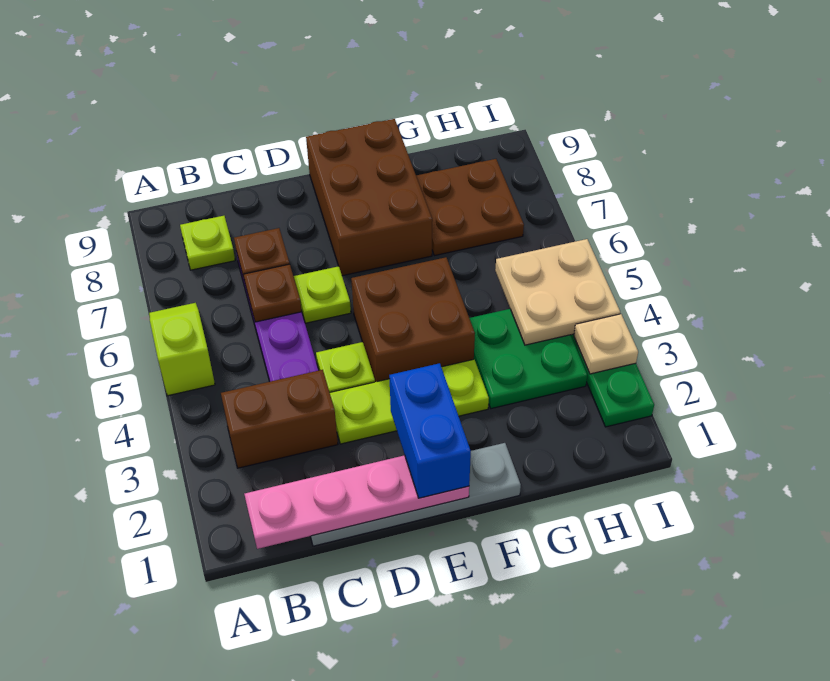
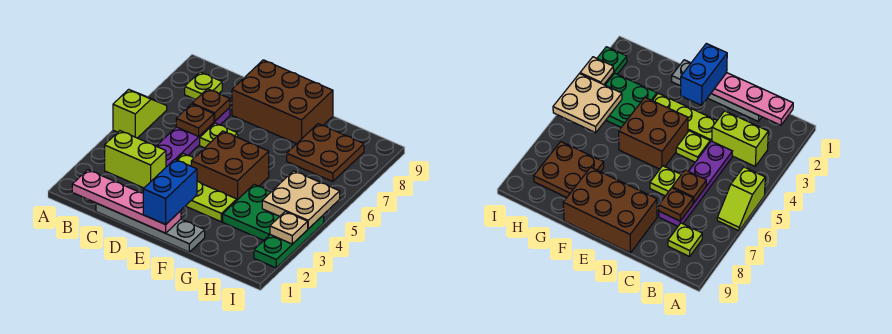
brown brick B3:C3 level 1 -> lime brick B3:C3 level 1
brown brick E7:F9 level 1 -> brown brick D8:F9 level 1

